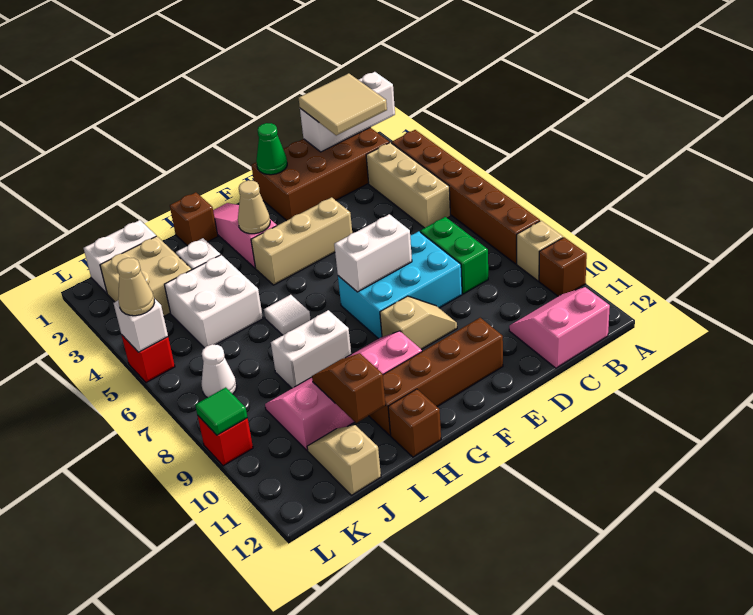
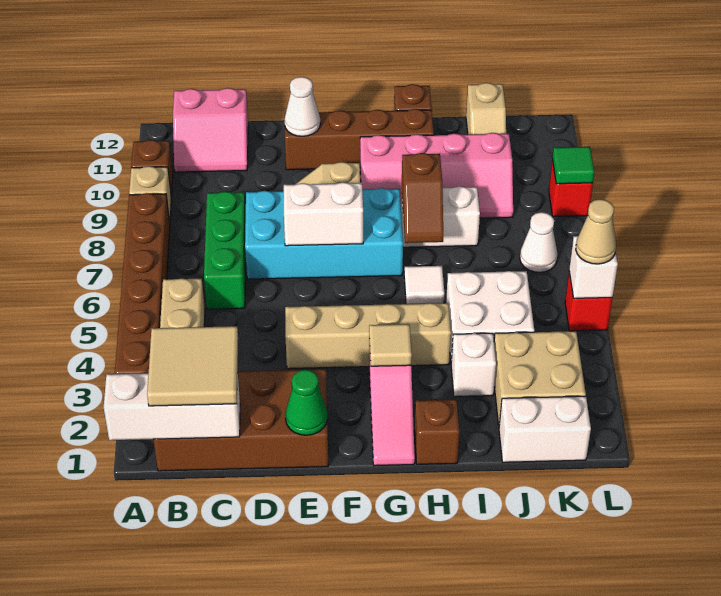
green brick C7:C8 level 1 -> green brick C6:C8 level 1
cyan brick D7:F8 level 1 -> cyan brick D7:G8 level 1
tan brick E4:G4 level 1 -> tan brick E4:H4 level 1
none -> white cone E11 level 2
tan cone G3 level 2 -> tan tile G3 level 2
brown slope I10:I11 level 2 top 11 -> brown slope H7:H8 level 2 top 8

